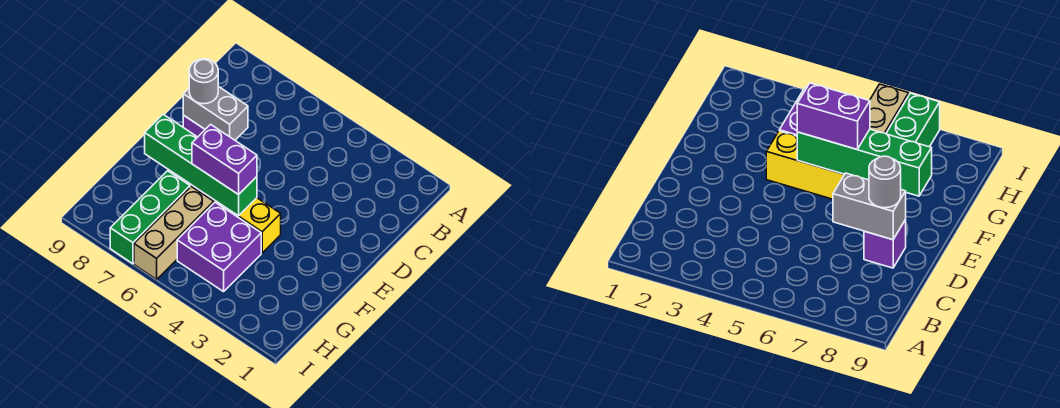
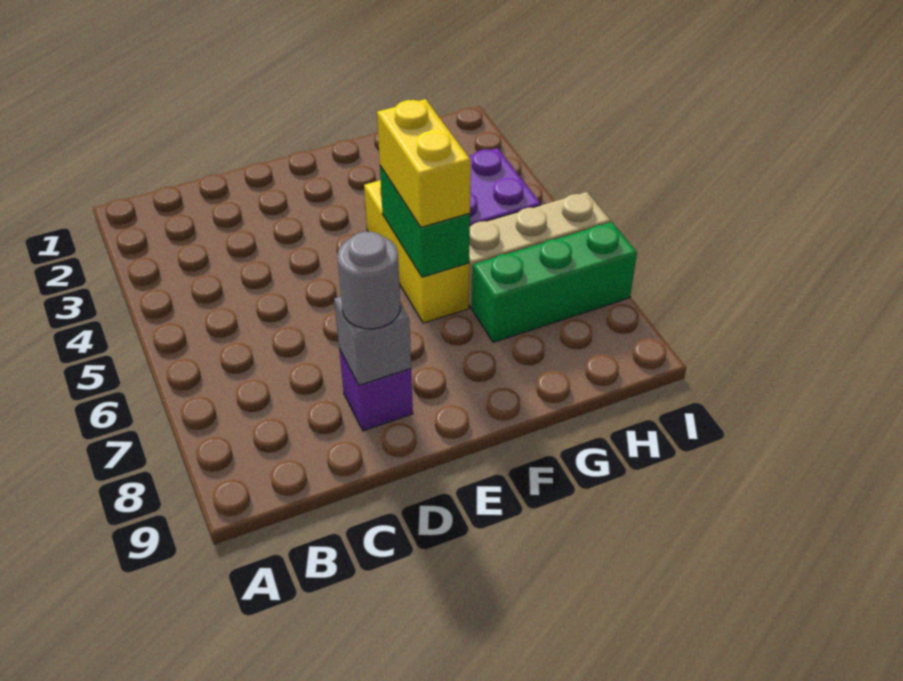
grey brick D7:D8 level 2 -> grey brick D8 level 2
green brick F5:F8 level 2 -> green brick F5:F6 level 2
purple brick F5:F6 level 3 -> yellow brick F5:F6 level 3

